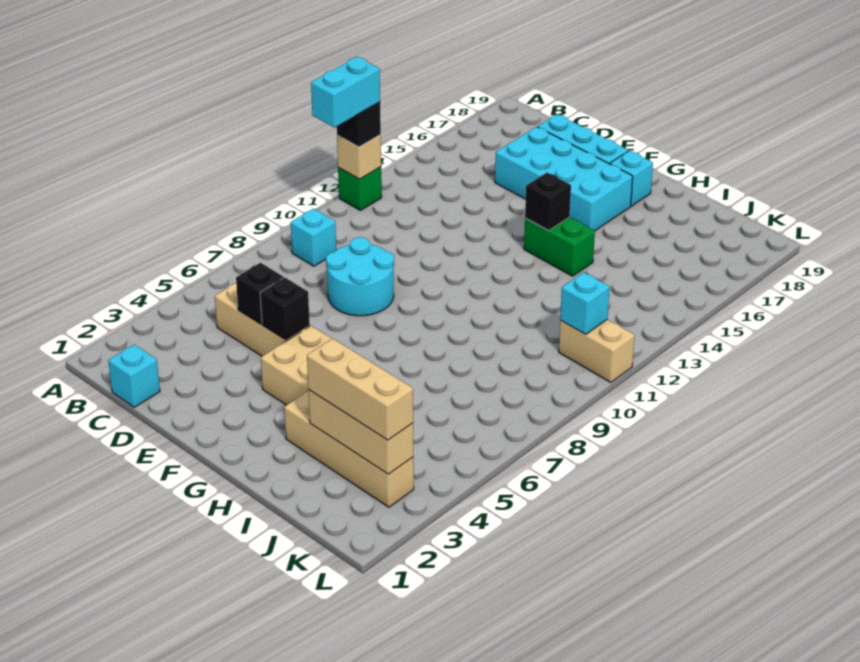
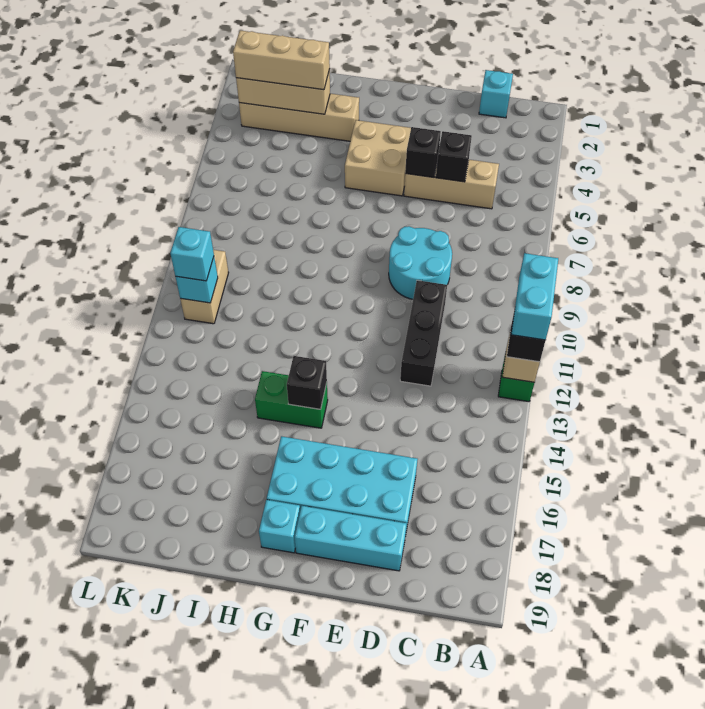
cyan brick B9 level 1 -> cyan brick K11 level 3
none -> black brick D10:D12 level 1
tan brick K11:L11 level 1 -> tan brick K10:K11 level 1

